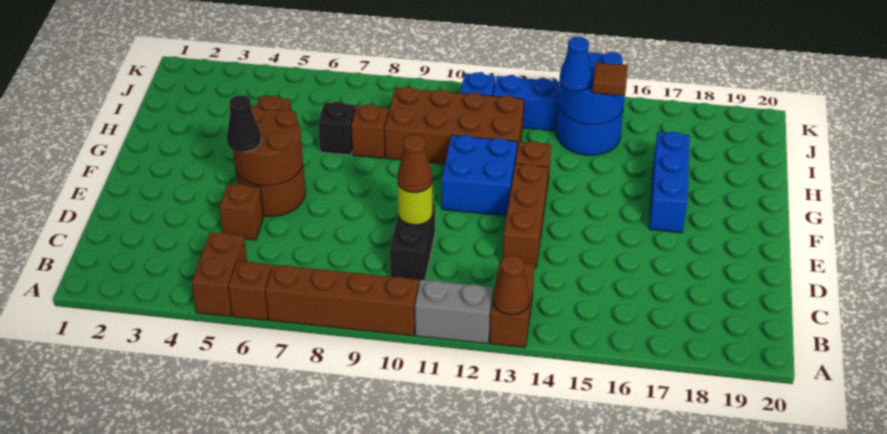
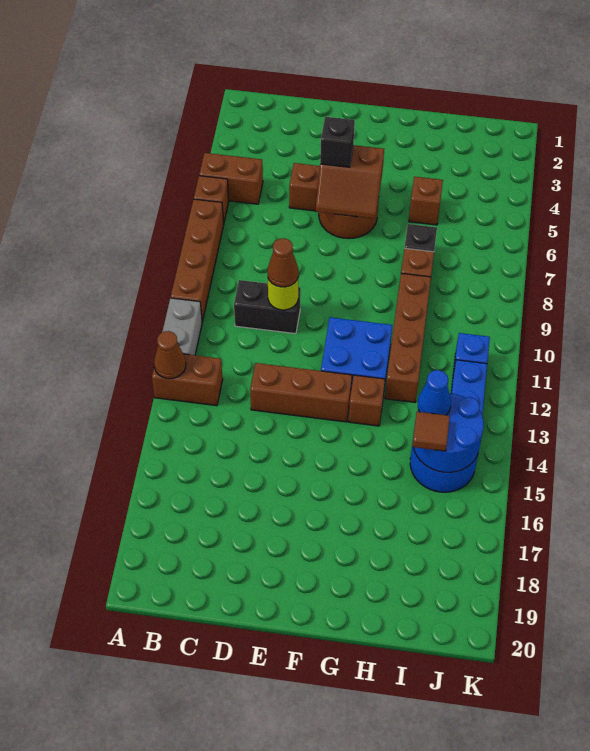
brown round brick E5:F6 level 2 -> brown slope E5:F6 level 2 top 5
black cone E5 level 3 -> black brick E5 level 3
blue brick F17:H17 level 1 -> none
brown brick H9:I12 level 1 -> brown brick H9:H12 level 1

